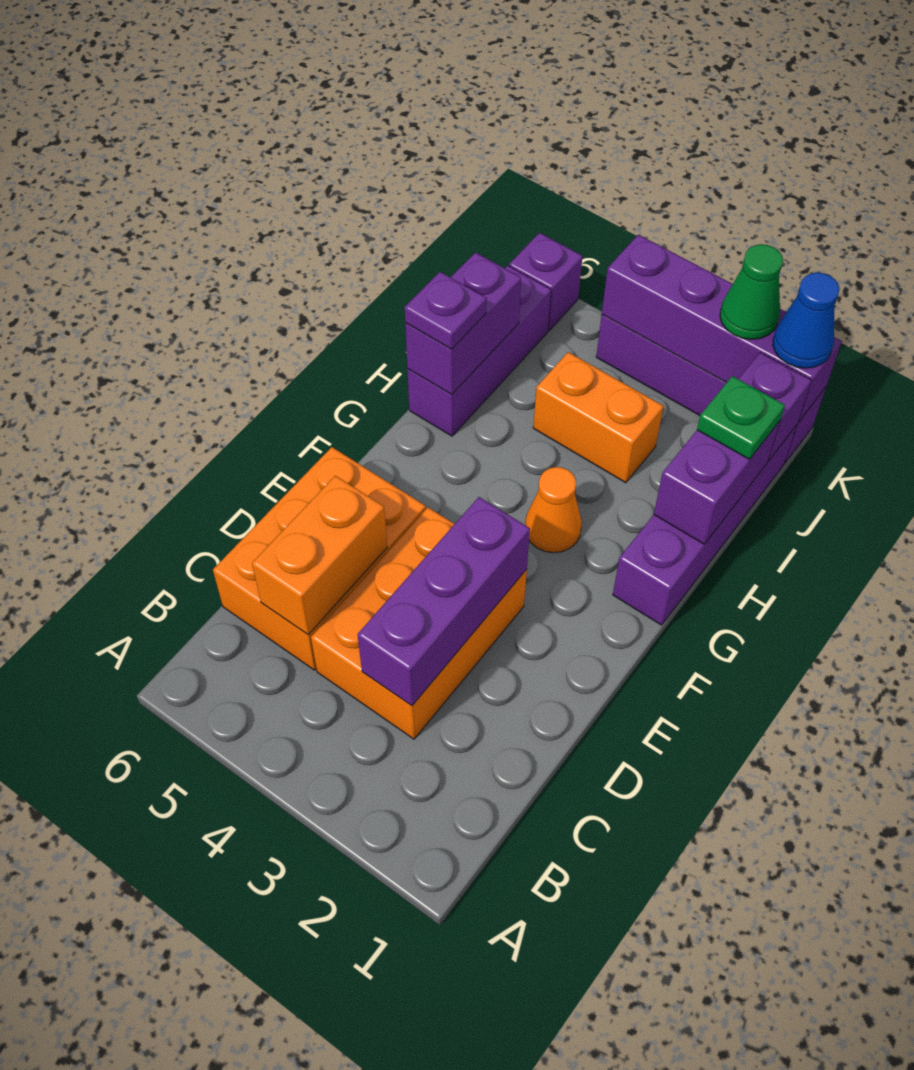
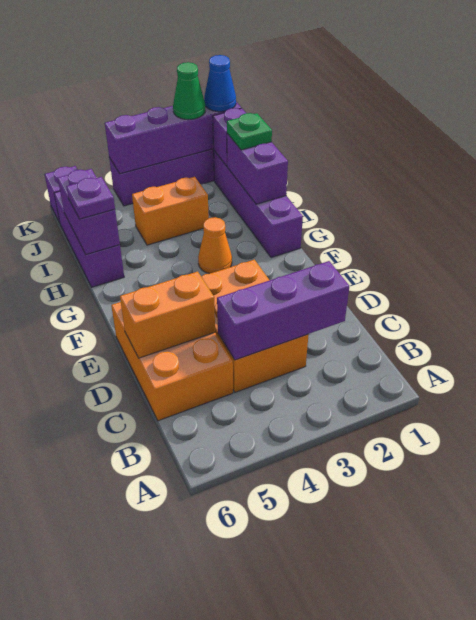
purple brick C3:E3 level 2 -> purple brick C2:C4 level 2
orange brick C5:D5 level 2 -> orange brick D5:D6 level 2

